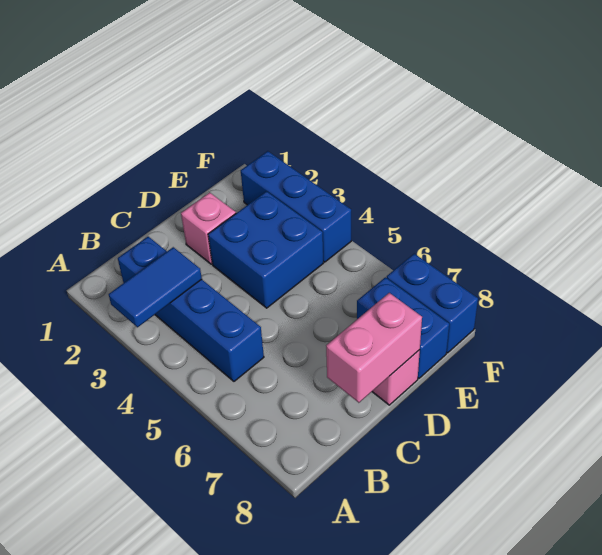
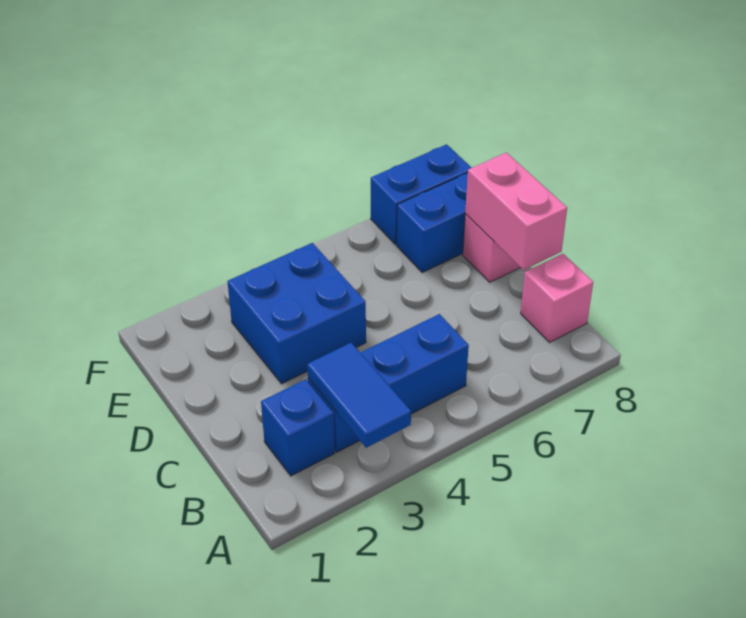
pink brick D2 level 1 -> pink brick B8 level 1
blue brick F2:F4 level 1 -> none

